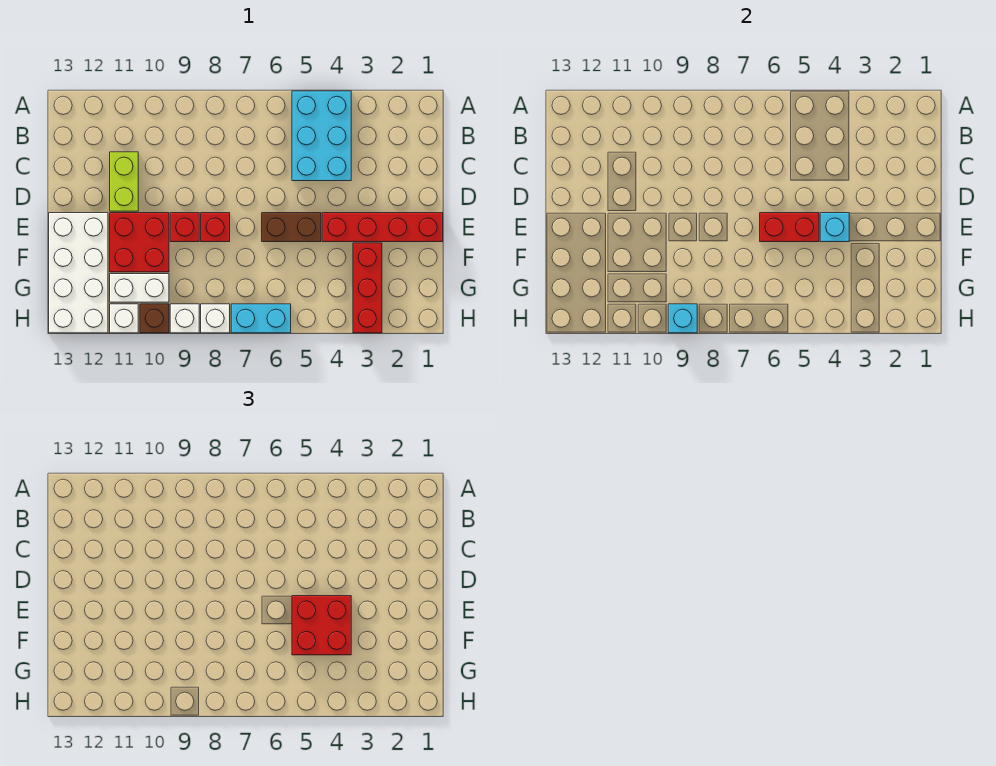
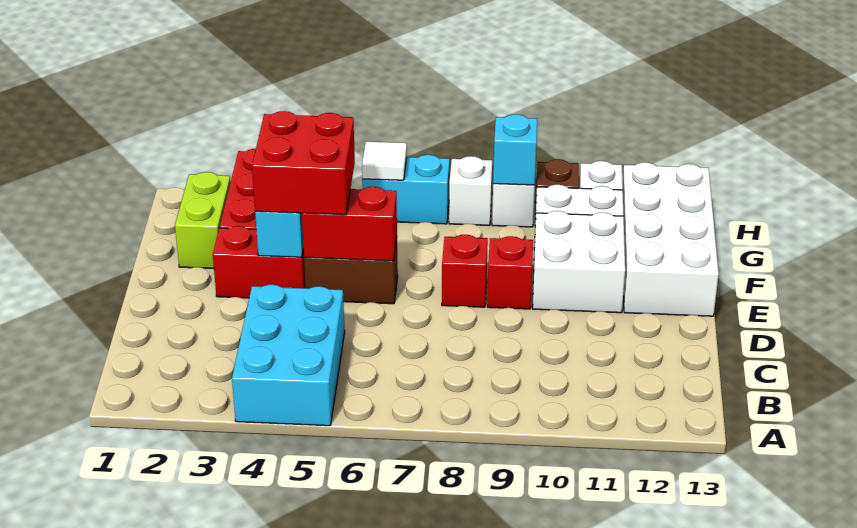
lime brick C11:D11 level 1 -> lime brick F2:G2 level 1
red brick E1:E4 level 1 -> red brick E3:E4 level 1
red brick E10:F11 level 1 -> white brick E10:F11 level 1
none -> white tile H6 level 2

